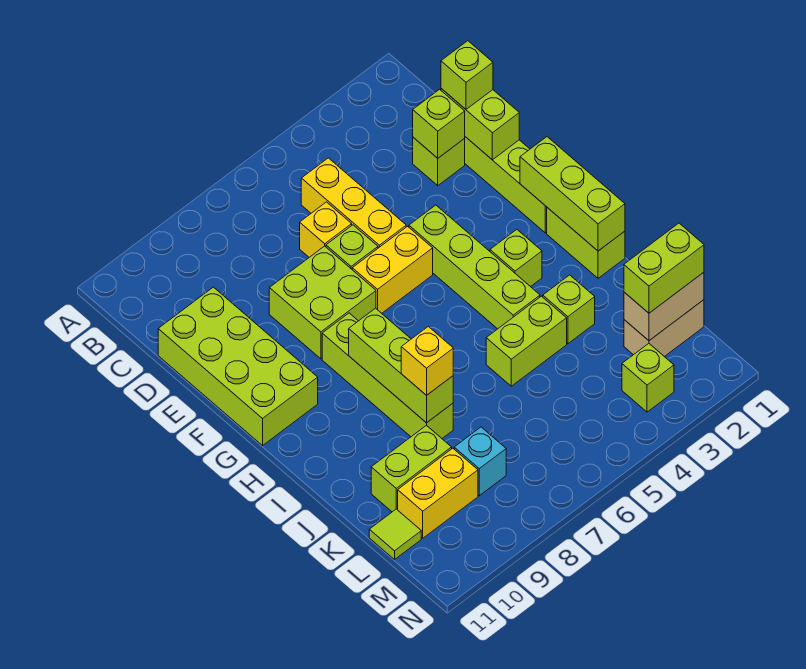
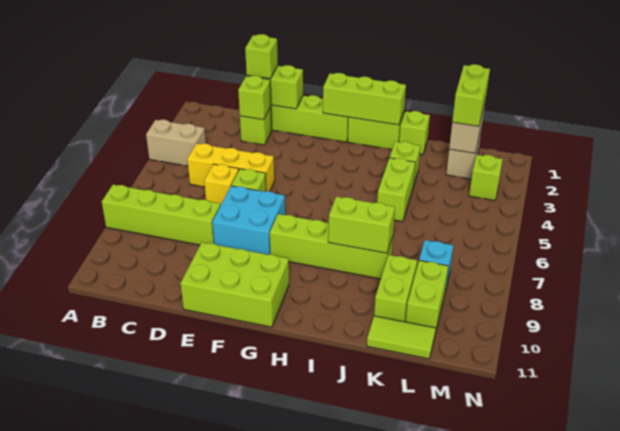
none -> tan brick A4:B4 level 1
lime brick D10:G11 level 1 -> lime brick E10:G11 level 1
lime brick E7:F8 level 1 -> cyan brick E7:F8 level 1
lime brick F4:I4 level 1 -> lime brick A8:D8 level 1
yellow brick F5:F6 level 1 -> none
lime brick H3 level 1 -> lime brick J1 level 1
lime brick H8:J8 level 2 -> lime brick I8:J8 level 2
yellow brick J8 level 3 -> none
yellow brick L9:L10 level 1 -> lime brick L9:L10 level 1
lime tile L11 level 1 -> lime tile K11:L11 level 1

